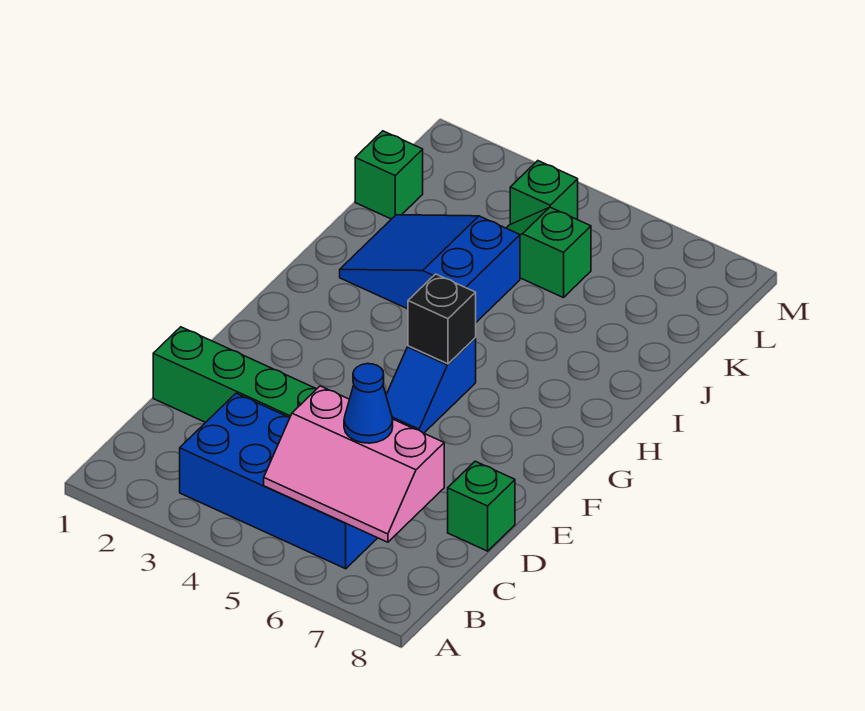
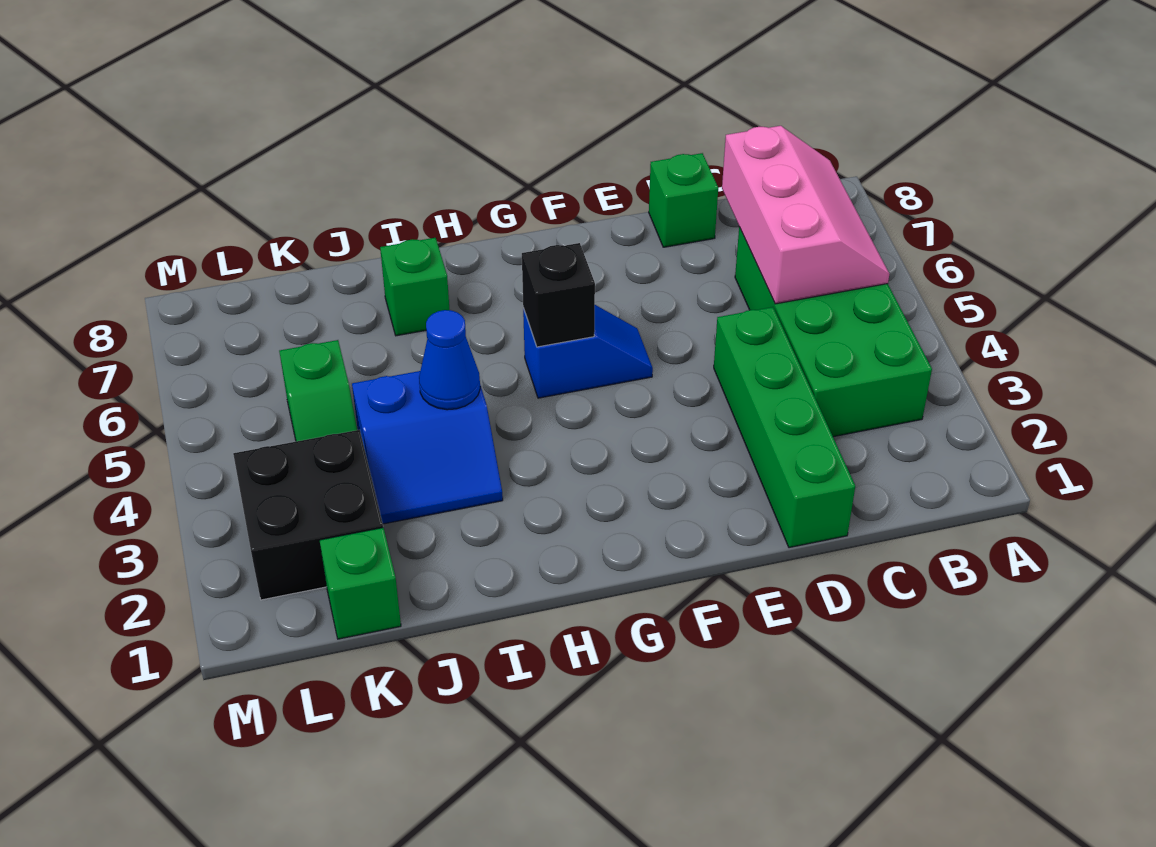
blue brick B3:C6 level 1 -> green brick B3:C6 level 1
blue cone C6 level 3 -> blue cone I4 level 2
blue slope I2:J4 level 1 top 4 -> blue slope I3:J4 level 1 top 4
none -> black brick K2:L3 level 1
green brick L4 level 1 -> green brick I7 level 1

